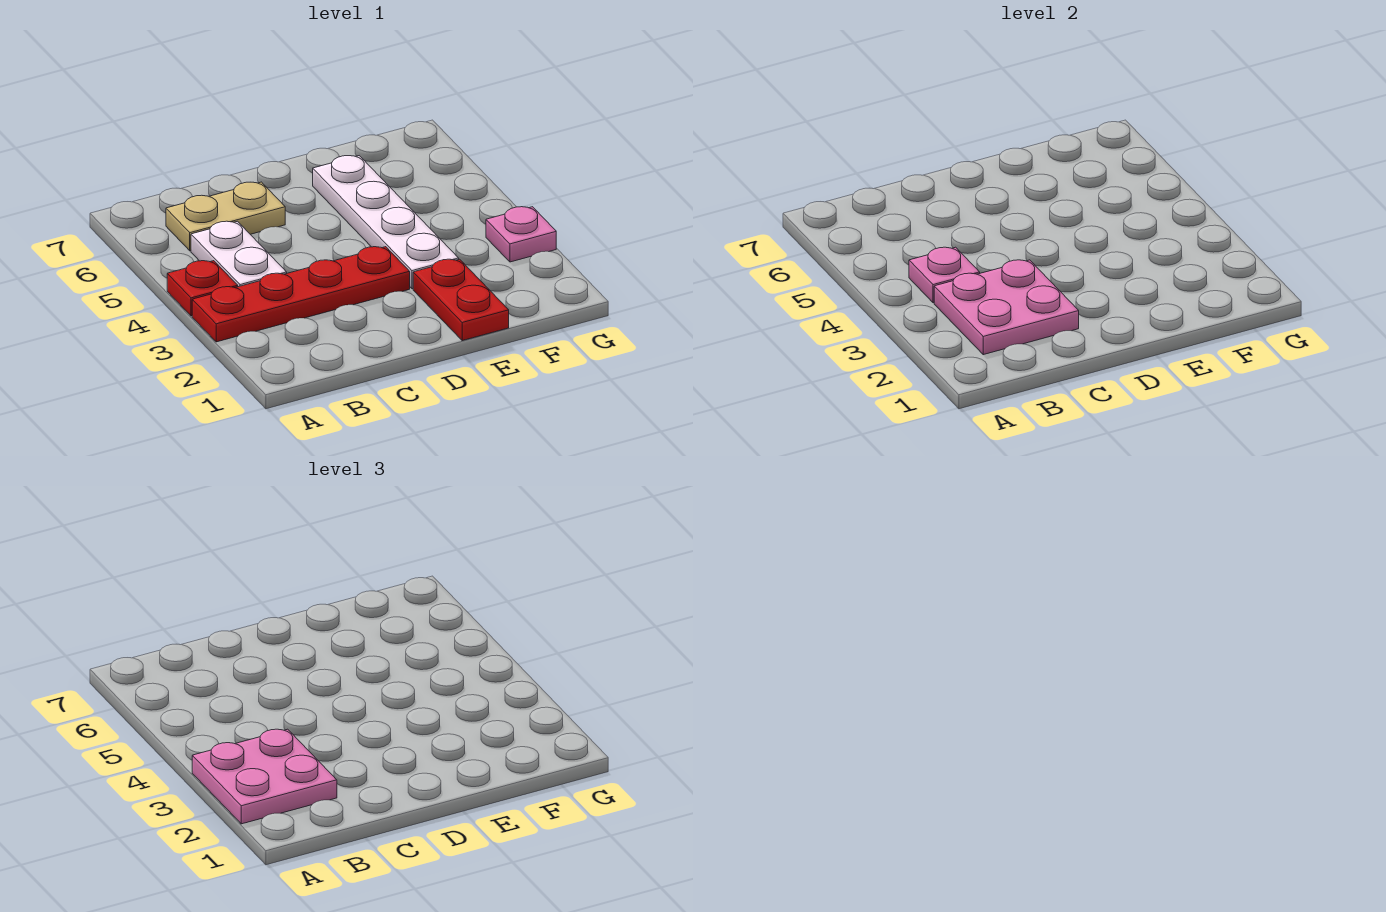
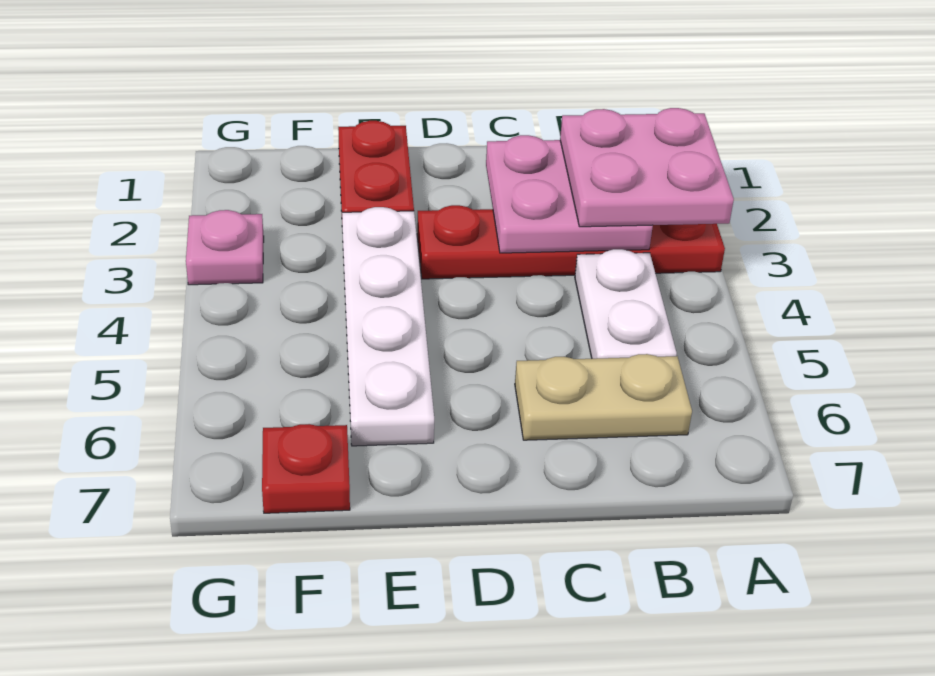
red plate A4 level 1 -> red plate F7 level 1
pink plate B4 level 2 -> none

